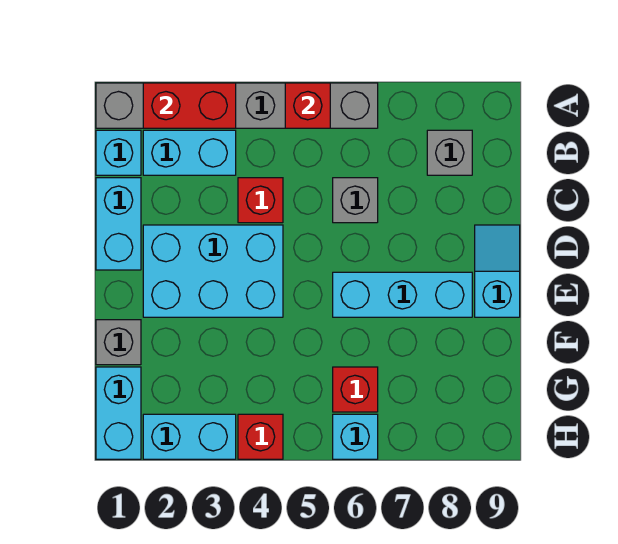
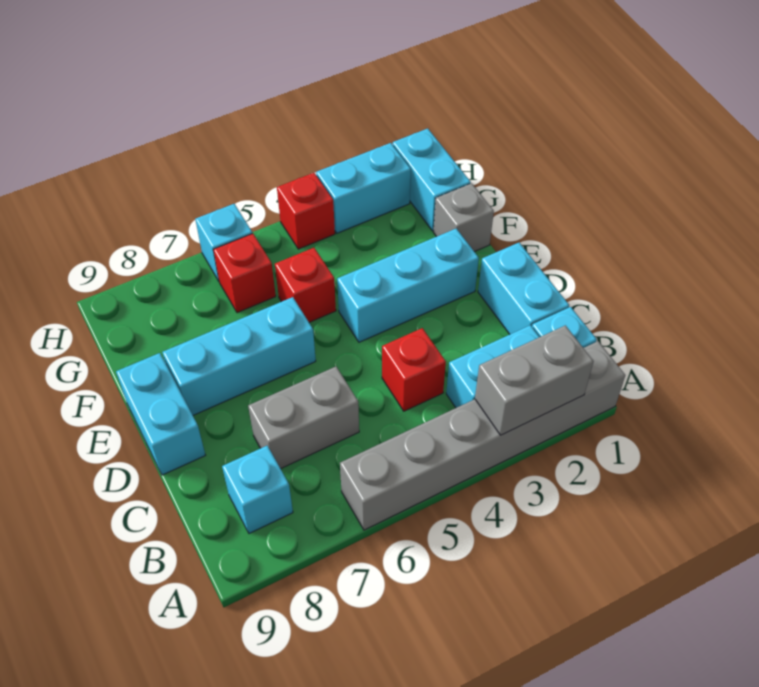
red brick A2:A3 level 2 -> grey brick A2:A3 level 2
red brick A5 level 2 -> red brick F5 level 1
grey brick B8 level 1 -> cyan brick B8 level 1
grey brick C6 level 1 -> grey brick C6:C7 level 1
cyan brick D2:E4 level 1 -> cyan brick E2:E4 level 1
cyan slope D9:E9 level 1 top E -> cyan brick D9:E9 level 1

